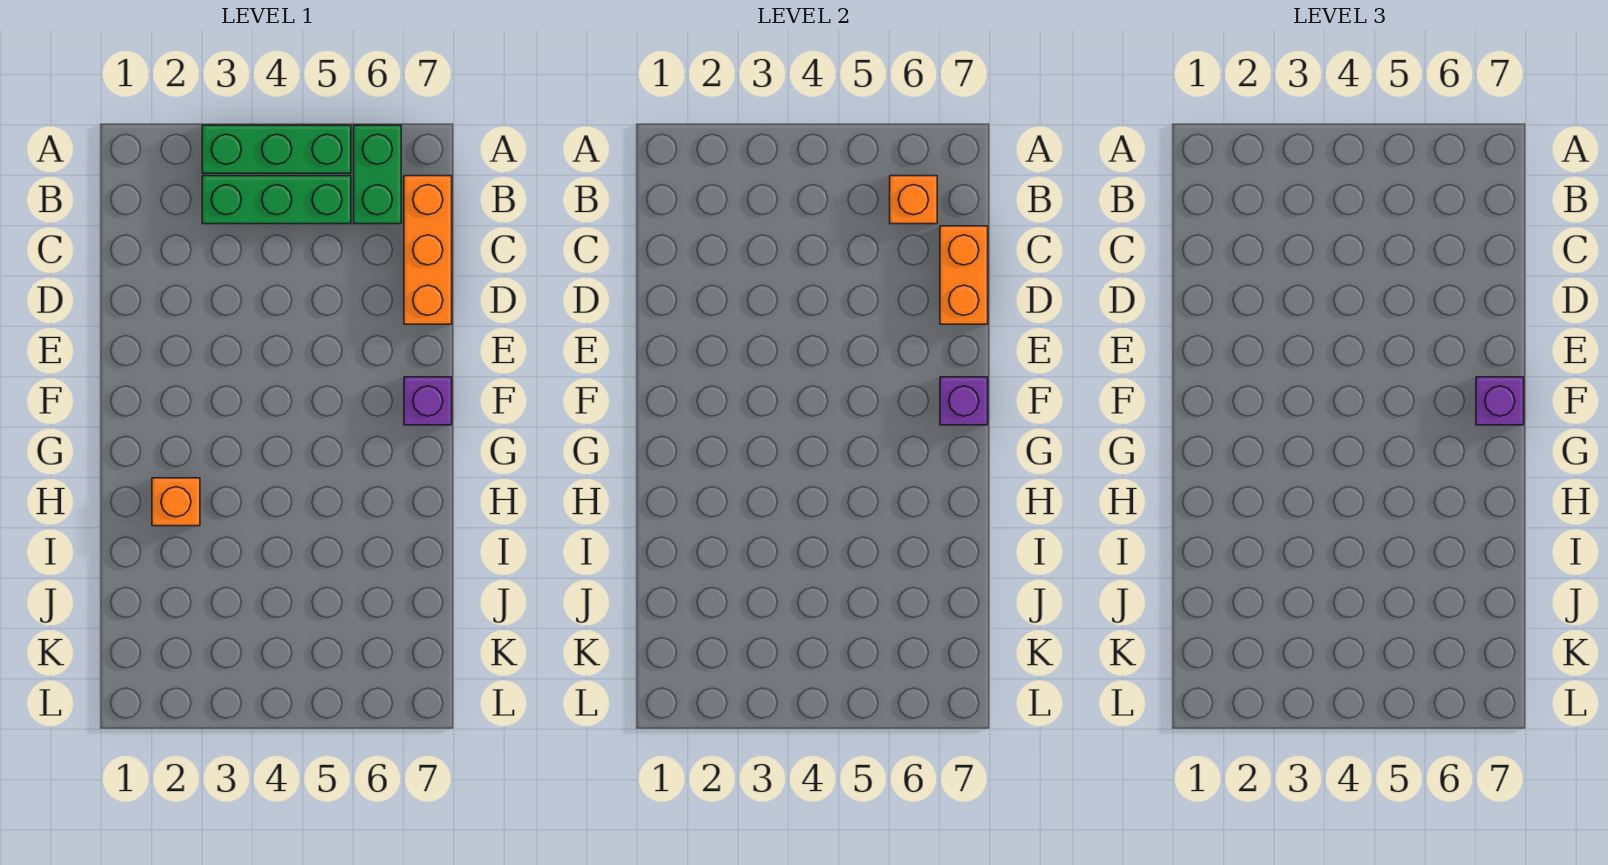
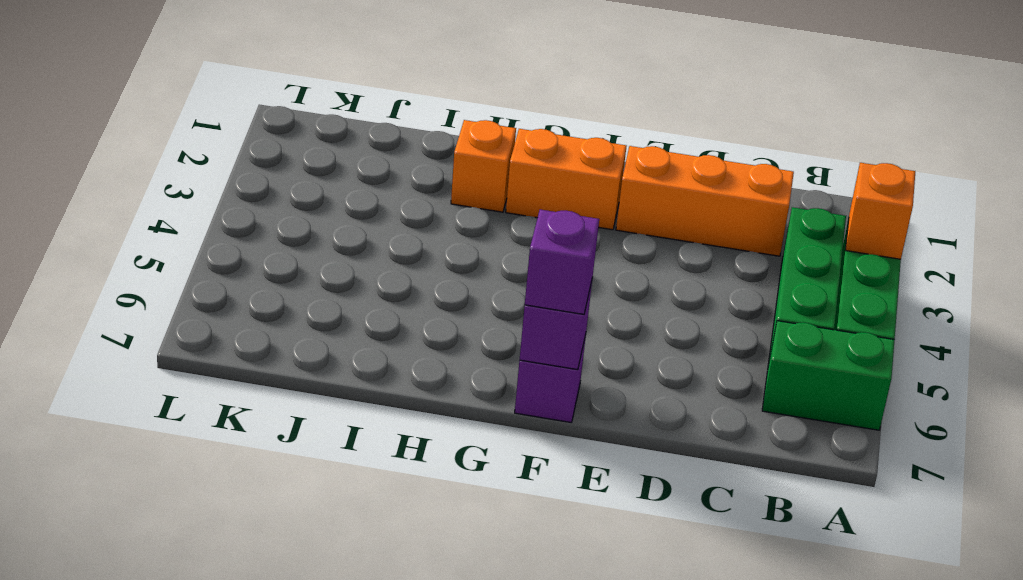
orange brick B6 level 2 -> orange brick A3 level 2
orange brick B7:D7 level 1 -> orange brick C2:E2 level 1
orange brick C7:D7 level 2 -> orange brick F2:G2 level 1

